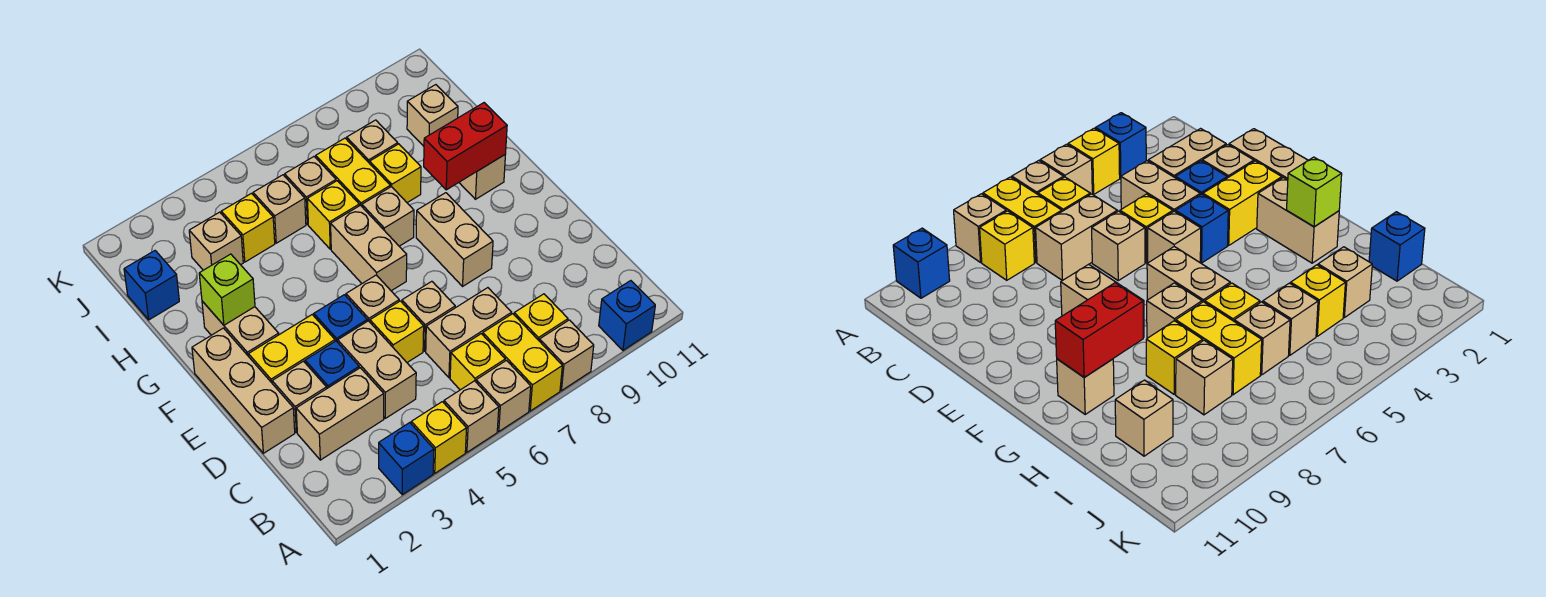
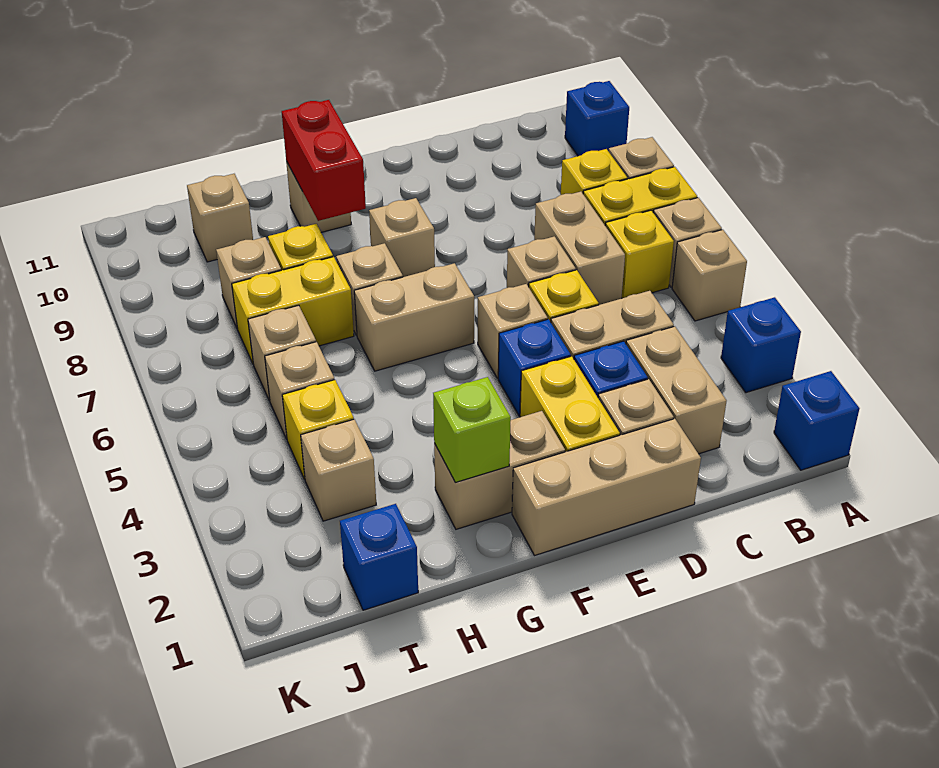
none -> blue brick A1 level 1
yellow brick A4 level 1 -> none
tan brick E8:F8 level 1 -> tan brick F8 level 1
yellow brick H6 level 1 -> none

